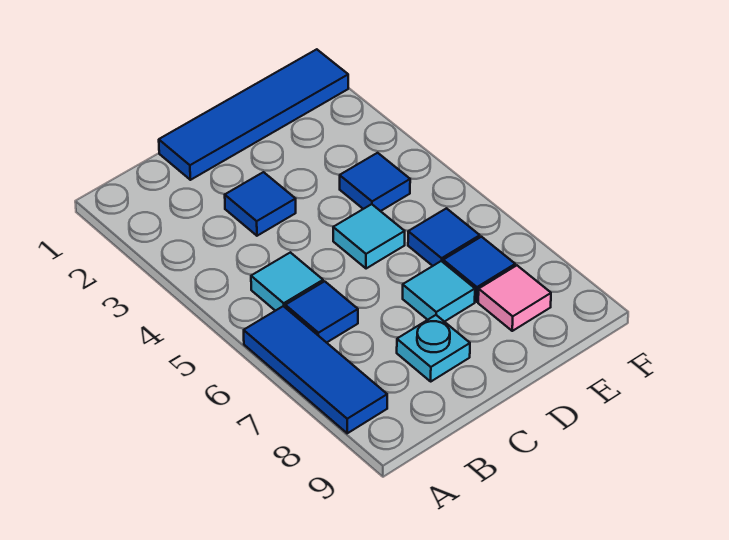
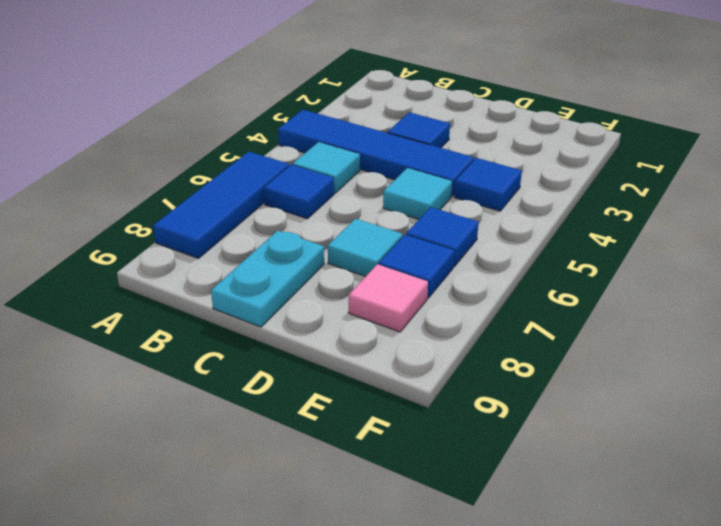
blue tile C1:F1 level 1 -> blue tile A4:D4 level 1
cyan plate C8 level 1 -> cyan plate C8:C9 level 1

